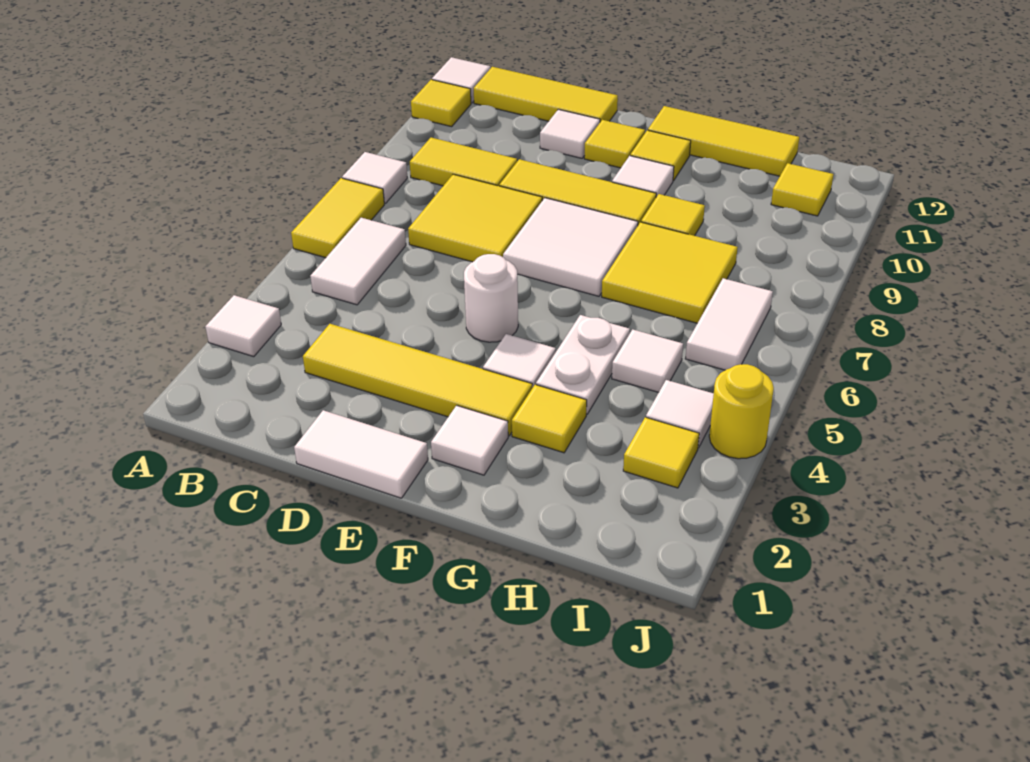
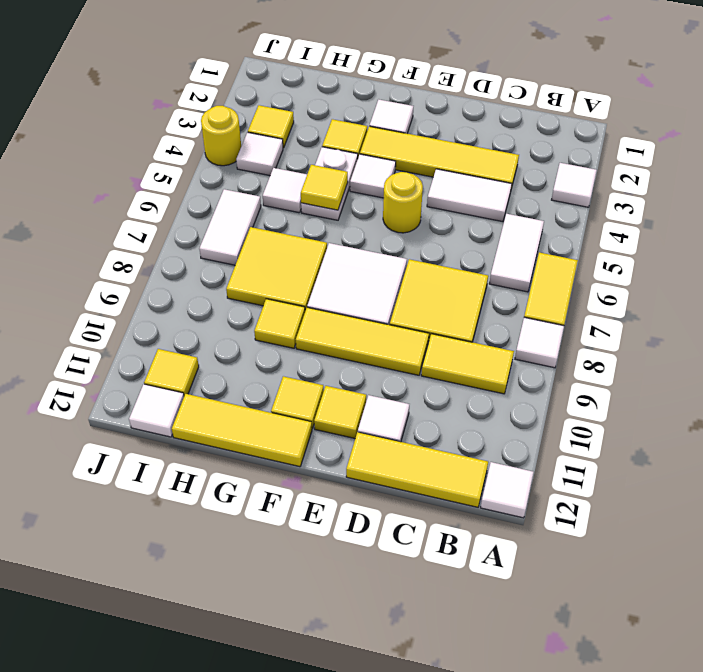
yellow tile A11 level 1 -> yellow tile G5 level 2
white tile D1:E1 level 1 -> white tile C4:D4 level 1
white round brick E5 level 1 -> yellow round brick E5 level 1
white tile F10 level 1 -> white tile I12 level 1

